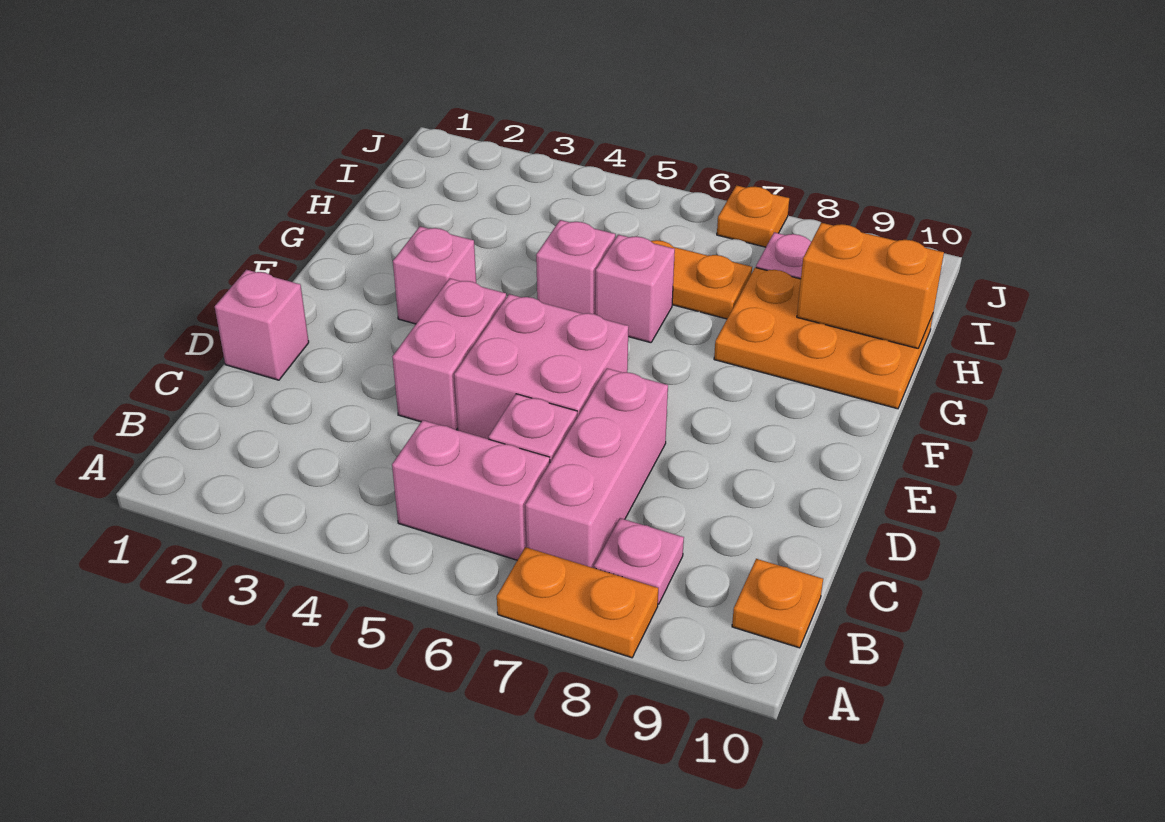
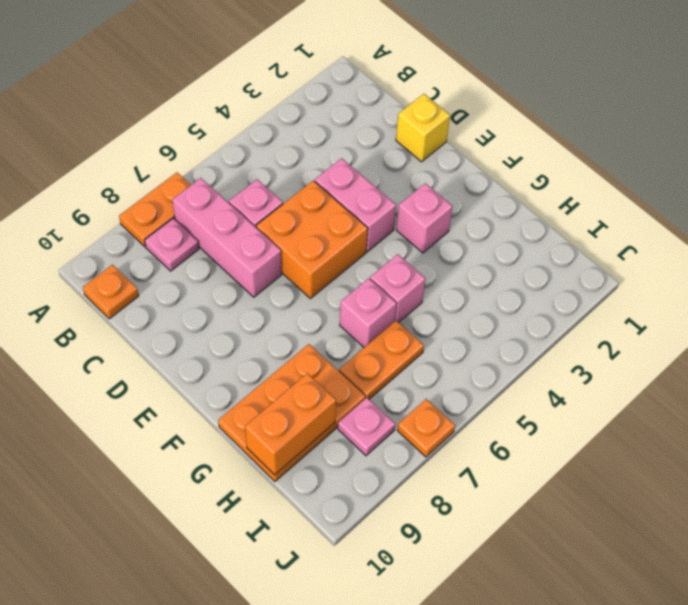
pink brick B5:B6 level 1 -> none
pink brick D1 level 1 -> yellow brick D1 level 1
pink brick D5:E6 level 1 -> orange brick D5:E6 level 1

